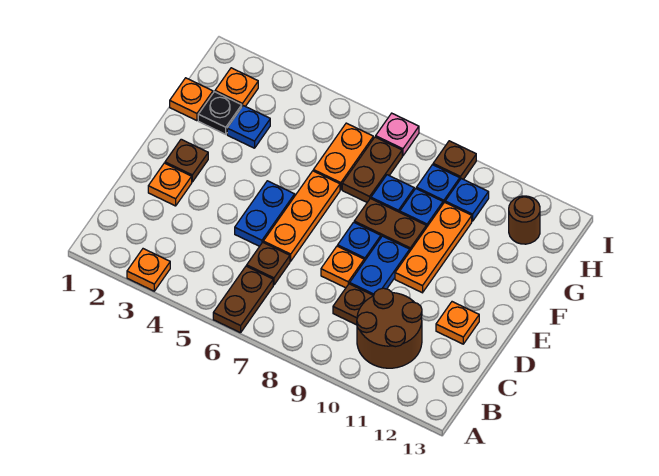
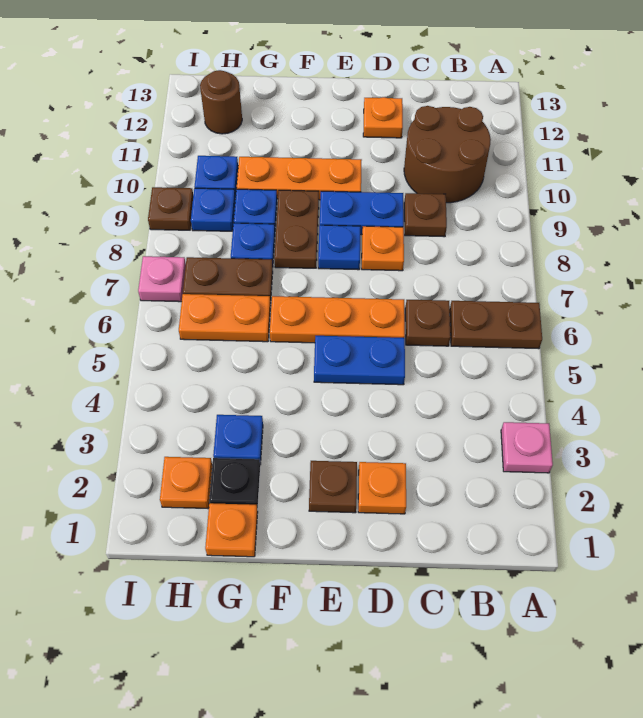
orange plate A3 level 1 -> pink plate A3 level 1

